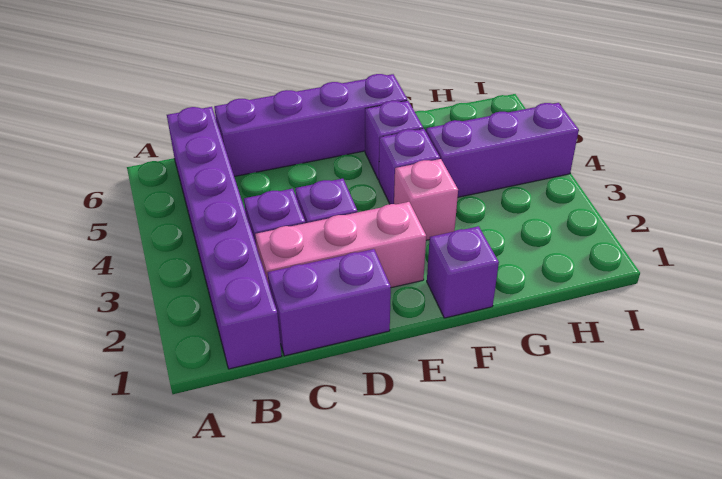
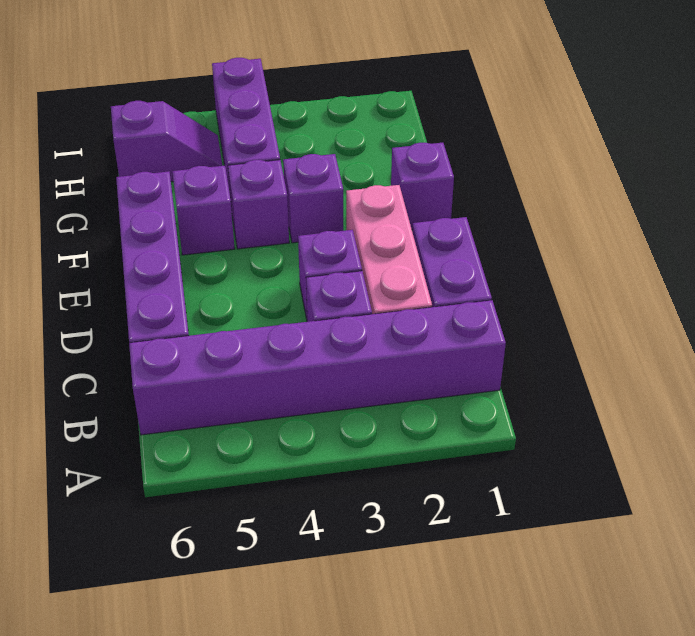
pink brick F3 level 1 -> purple brick F3 level 1
none -> purple slope H5:H6 level 1 top 6

